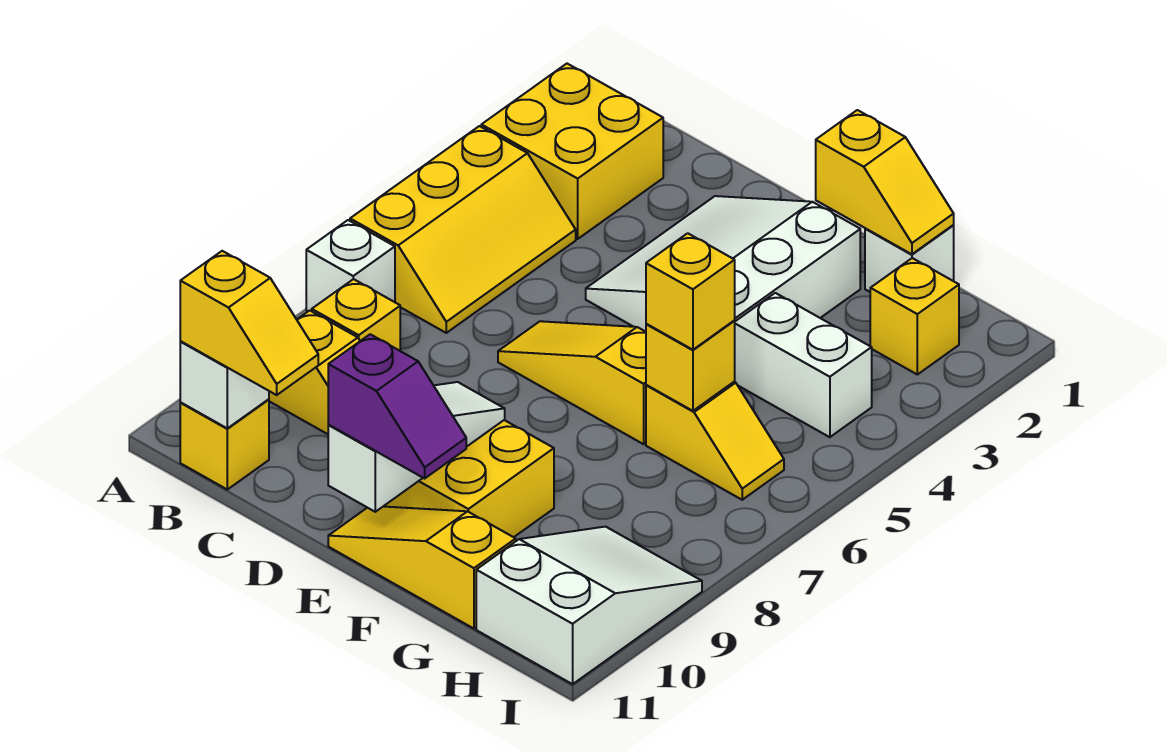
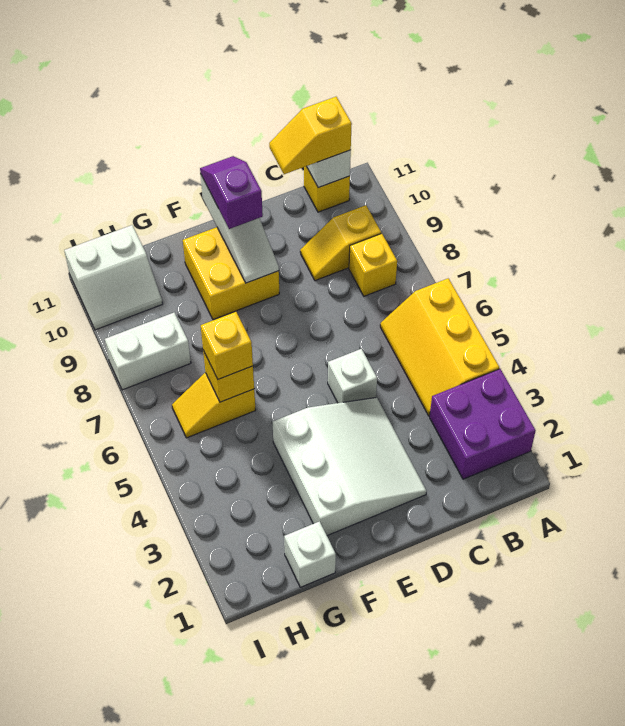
yellow brick A2:B3 level 1 -> purple brick A2:B3 level 1
white brick A7 level 1 -> white brick D5 level 1
yellow slope D6:F6 level 1 top F -> none
yellow slope E11:G11 level 1 top G -> none
purple slope E11:F11 level 3 top E -> purple slope E10:E11 level 3 top 10
yellow slope F1:G1 level 2 top F -> none
white brick G4:H4 level 1 -> white brick H8:I8 level 1
yellow brick H2 level 1 -> none
white slope H9:I11 level 1 top 11 -> white slope H10:I11 level 1 top 11

